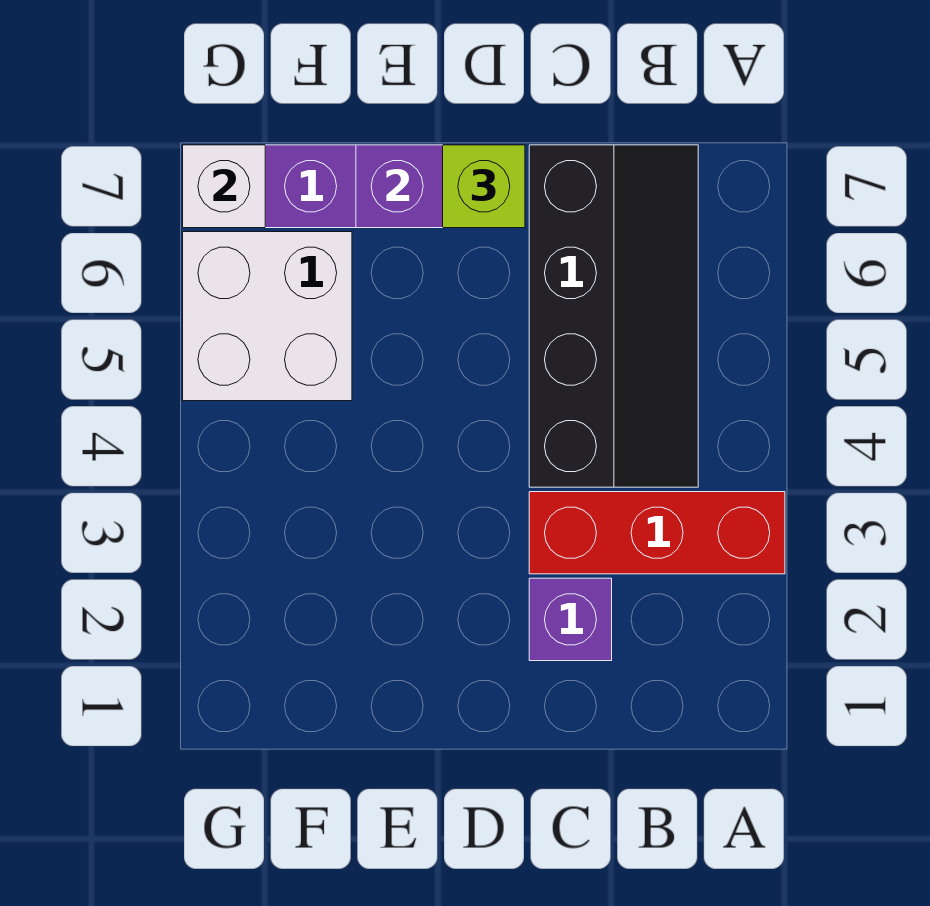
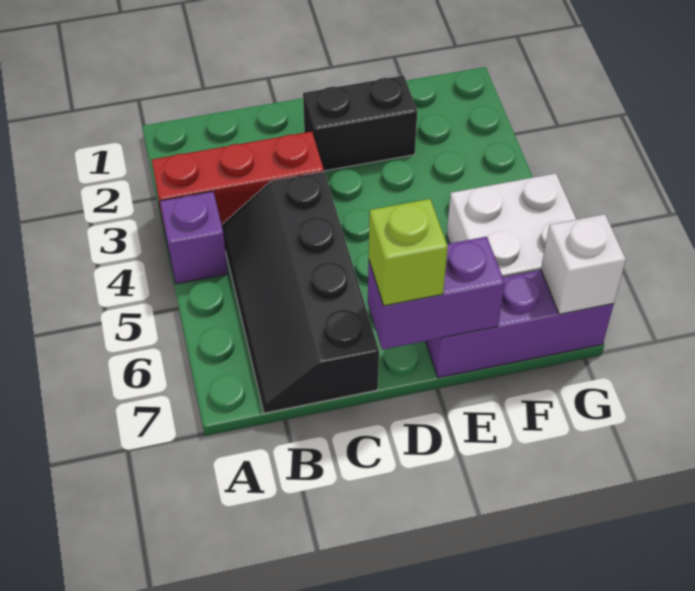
purple brick C2 level 1 -> purple brick A4 level 1
none -> black brick D2:E2 level 1

